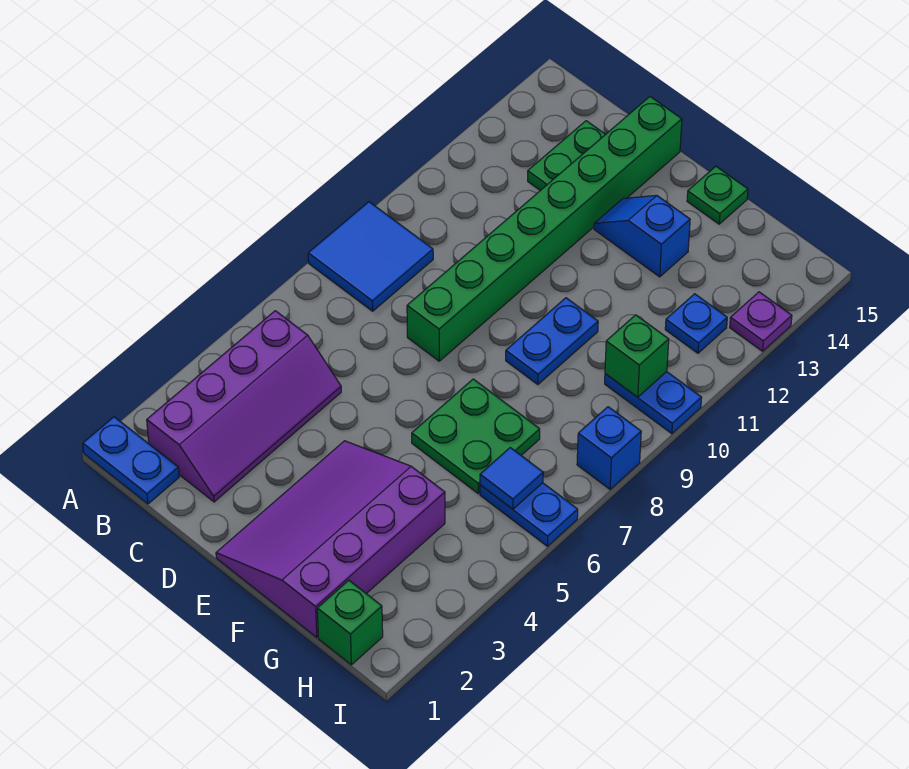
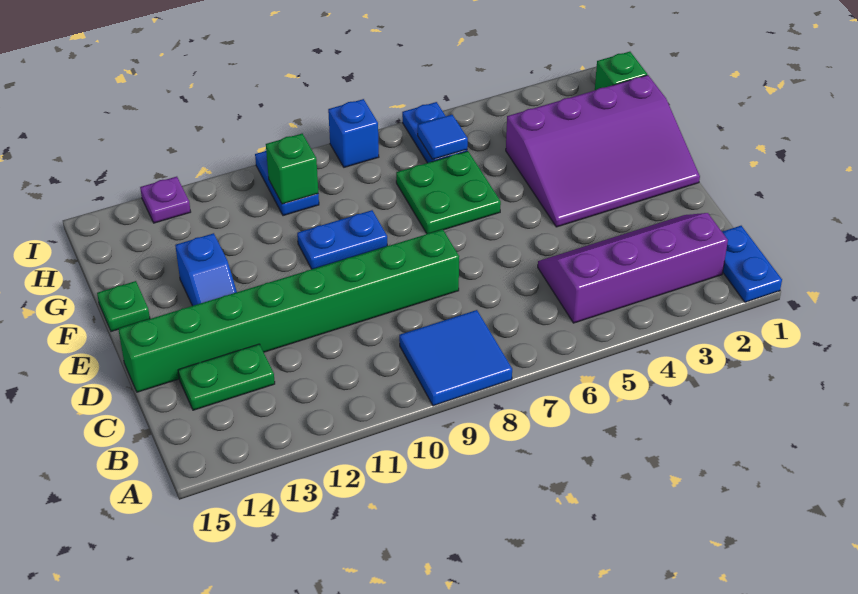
blue plate H12 level 1 -> none

